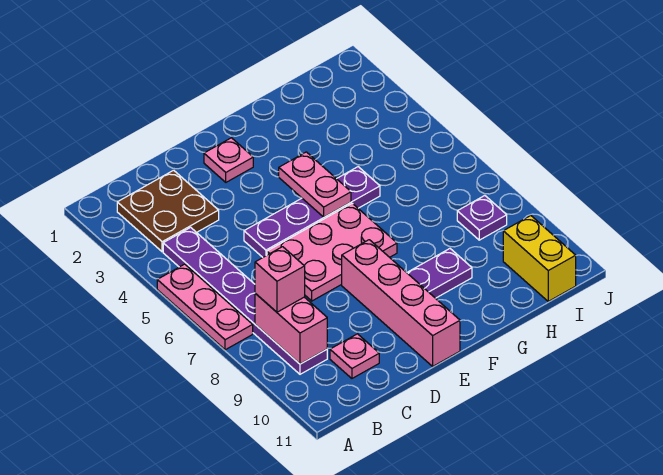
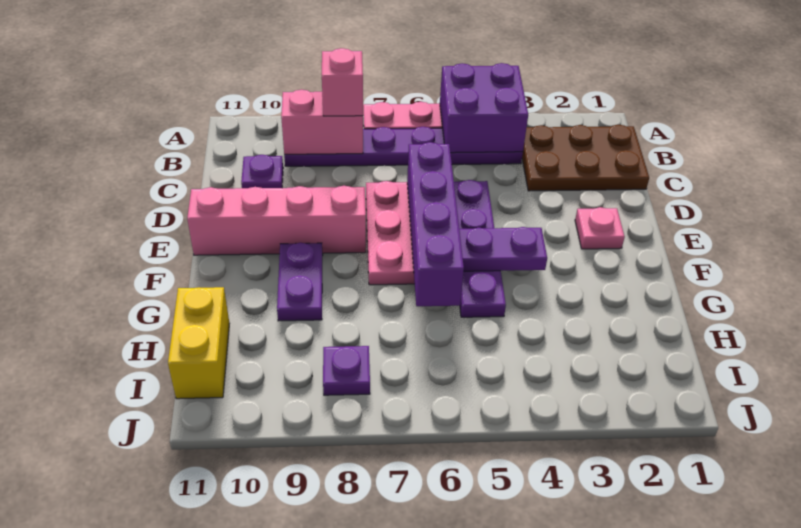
none -> purple brick A4:B5 level 2
brown plate B2:C3 level 1 -> brown plate B1:C3 level 1
pink plate C10 level 1 -> purple plate C10 level 1
none -> purple brick D6:G6 level 2
pink plate F4:F5 level 2 -> purple plate F4:F5 level 2
yellow brick I10:I11 level 1 -> yellow brick H11:I11 level 1

